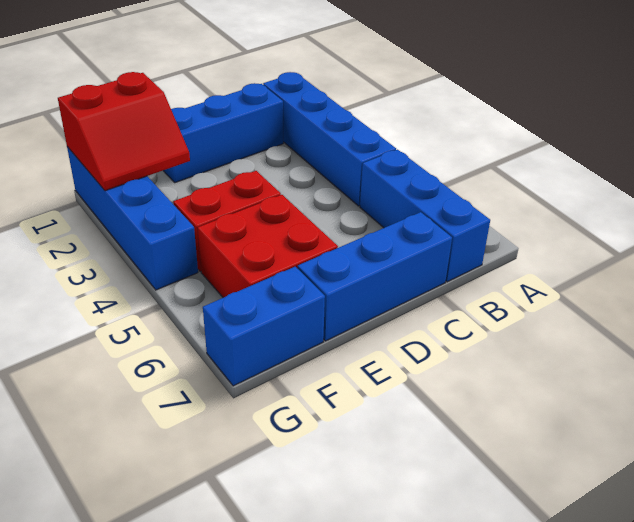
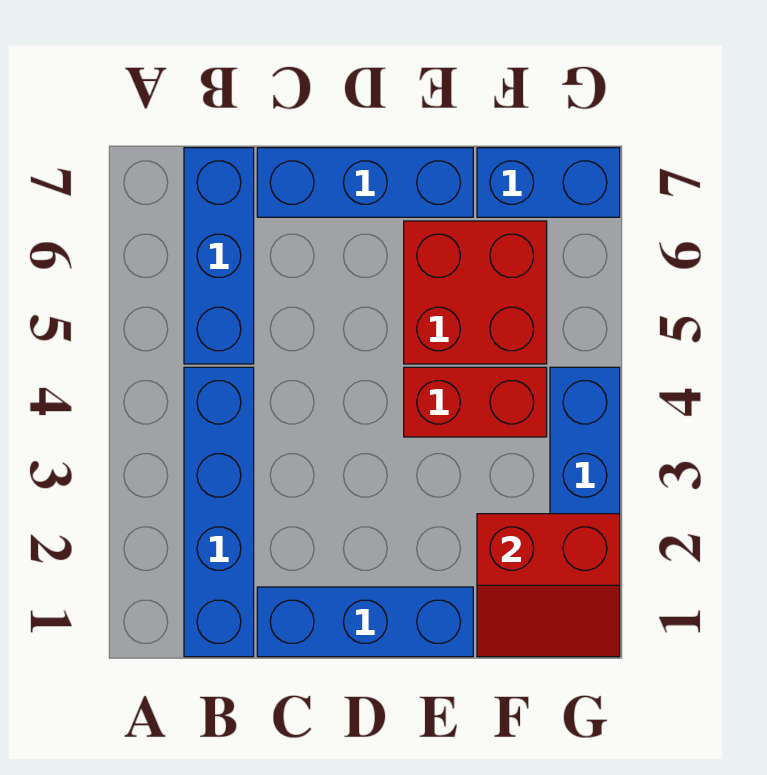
red slope F1:G2 level 2 top 1 -> red slope F1:G2 level 2 top 2

